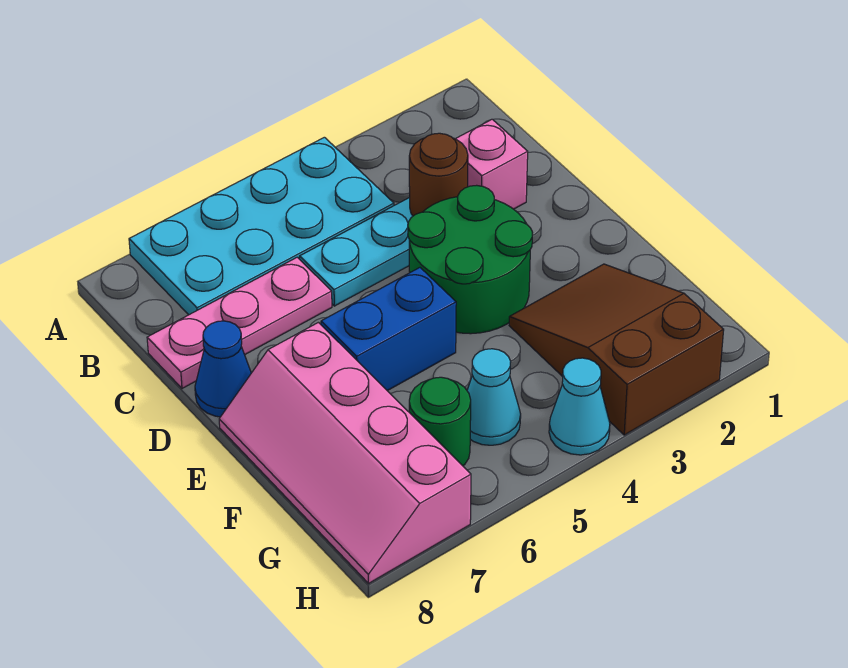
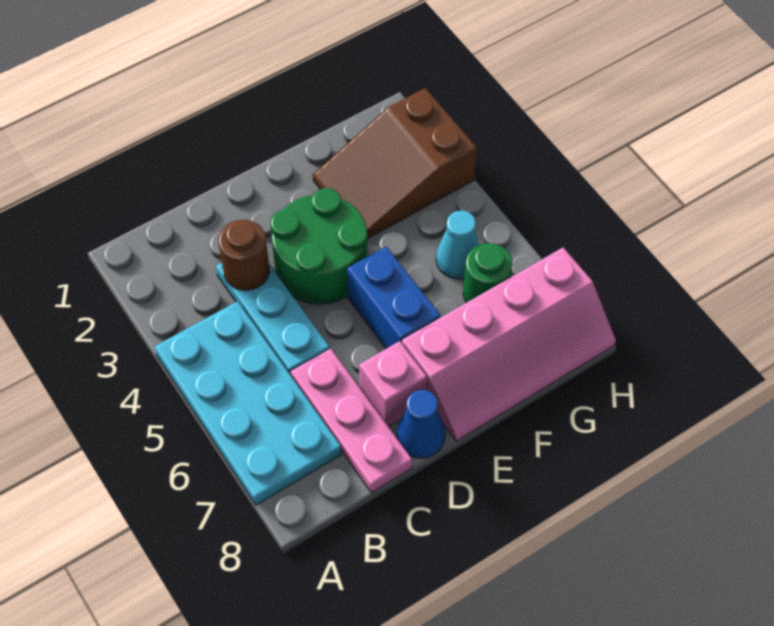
pink brick C2 level 1 -> pink brick D7 level 1
cyan cone H4 level 1 -> none

